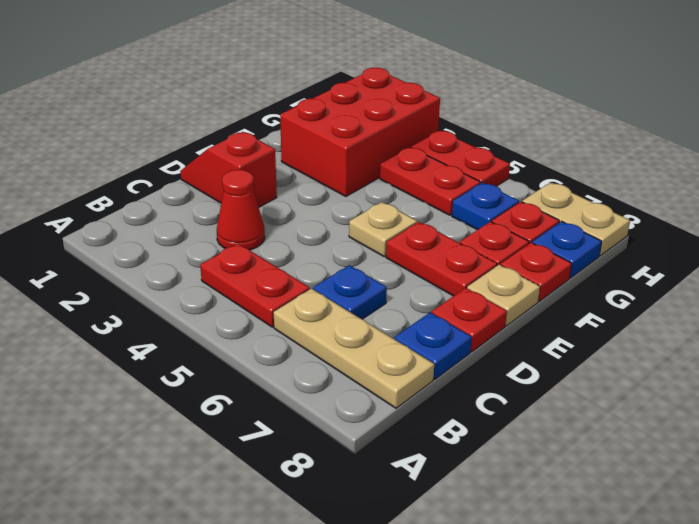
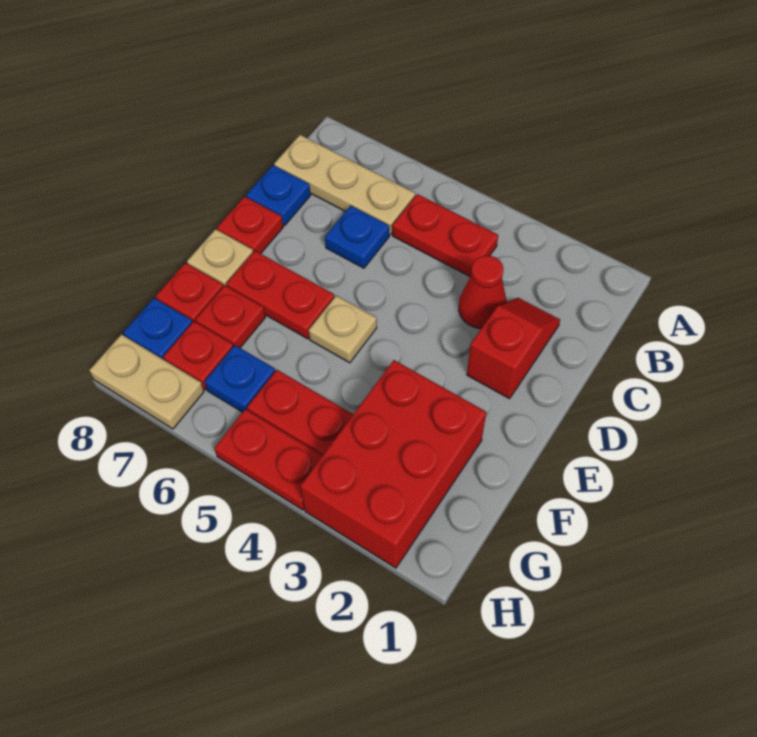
red slope D1:D2 level 1 top 2 -> red slope C2:D2 level 1 top D

